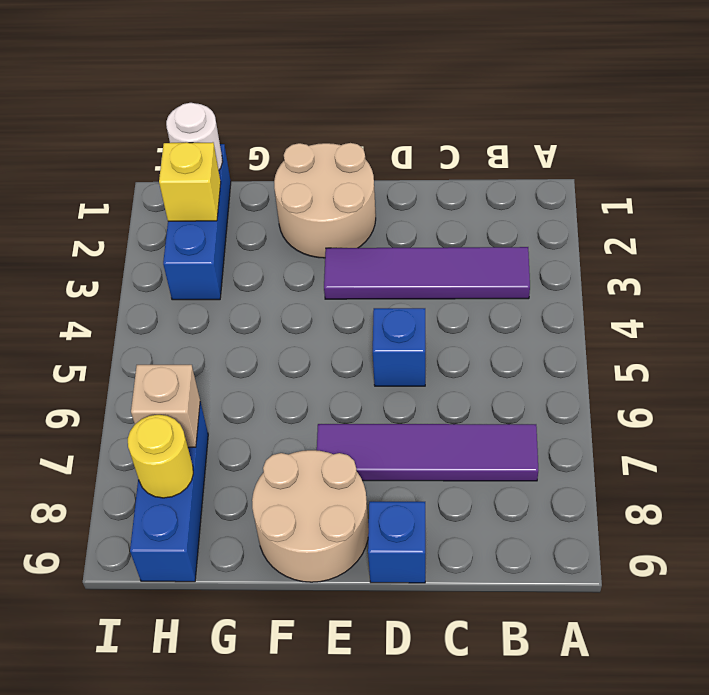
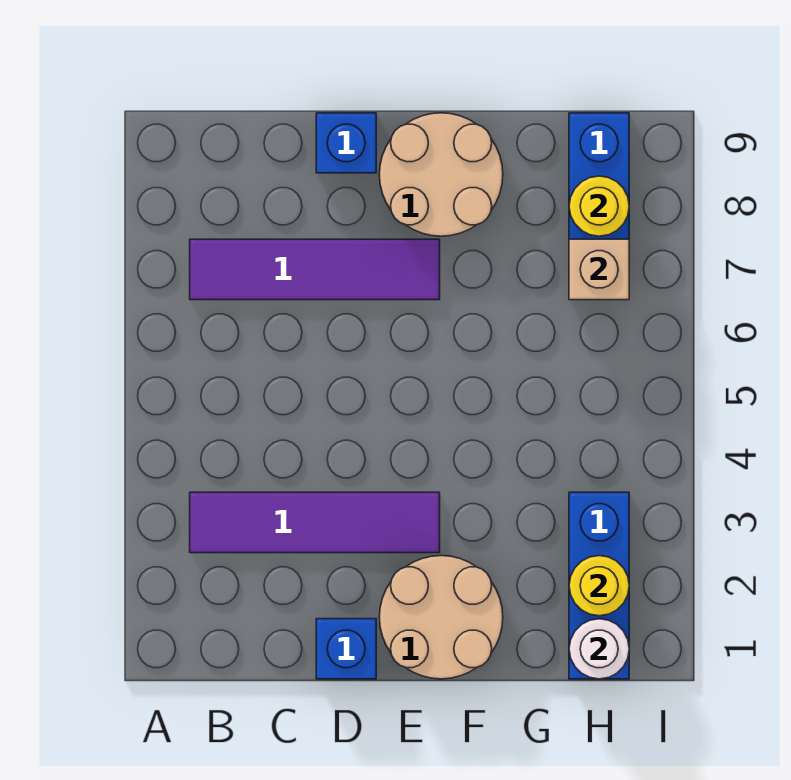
blue brick D5 level 1 -> blue brick D1 level 1
yellow brick H2 level 2 -> yellow round brick H2 level 2

